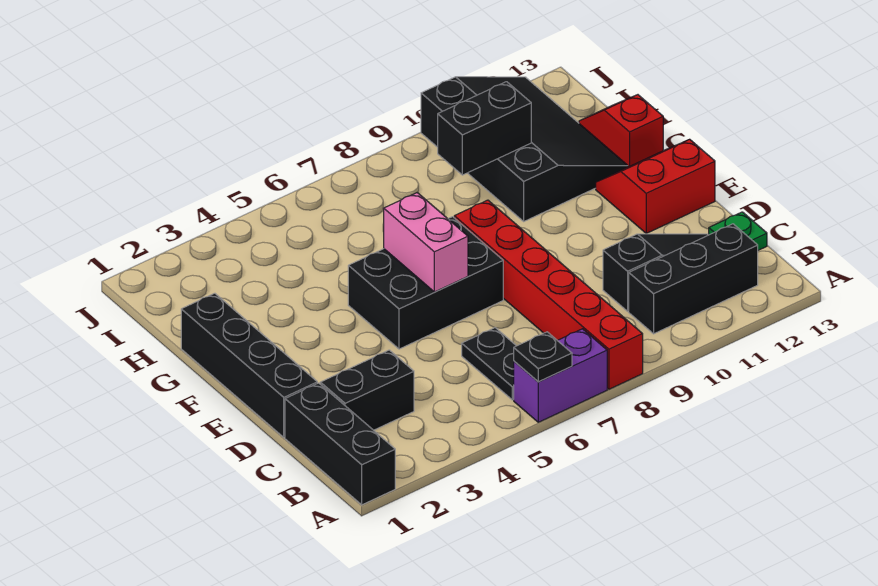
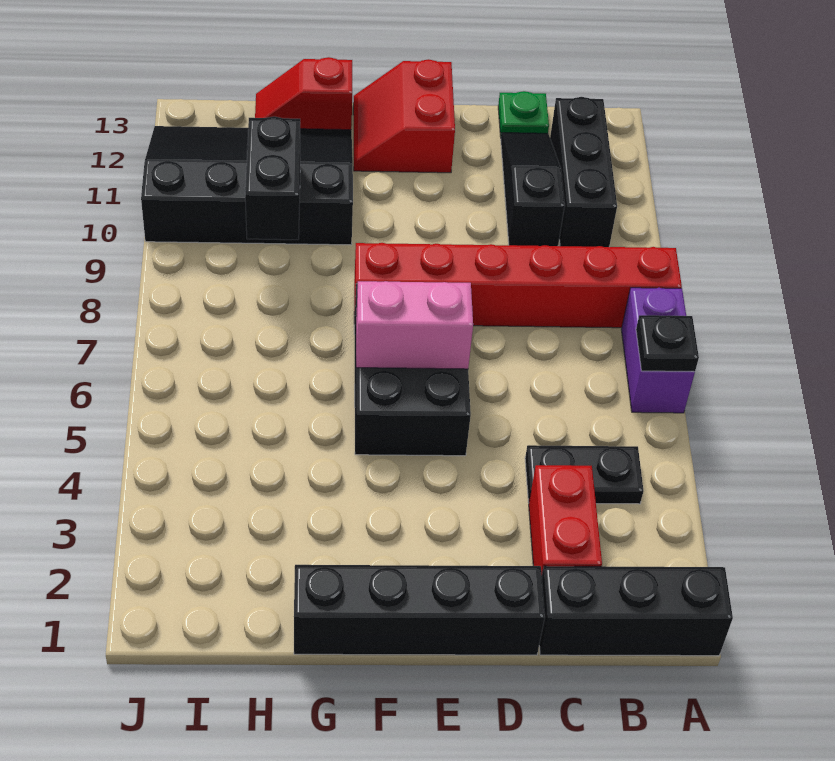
black plate B6:C6 level 1 -> black plate B4:C4 level 1
black brick C2:C3 level 1 -> red brick C2:C3 level 1

